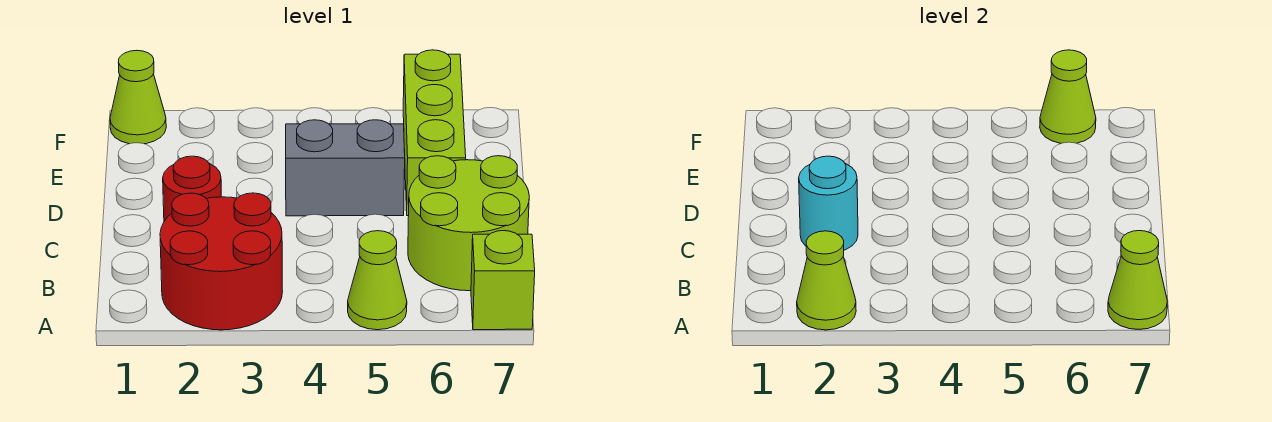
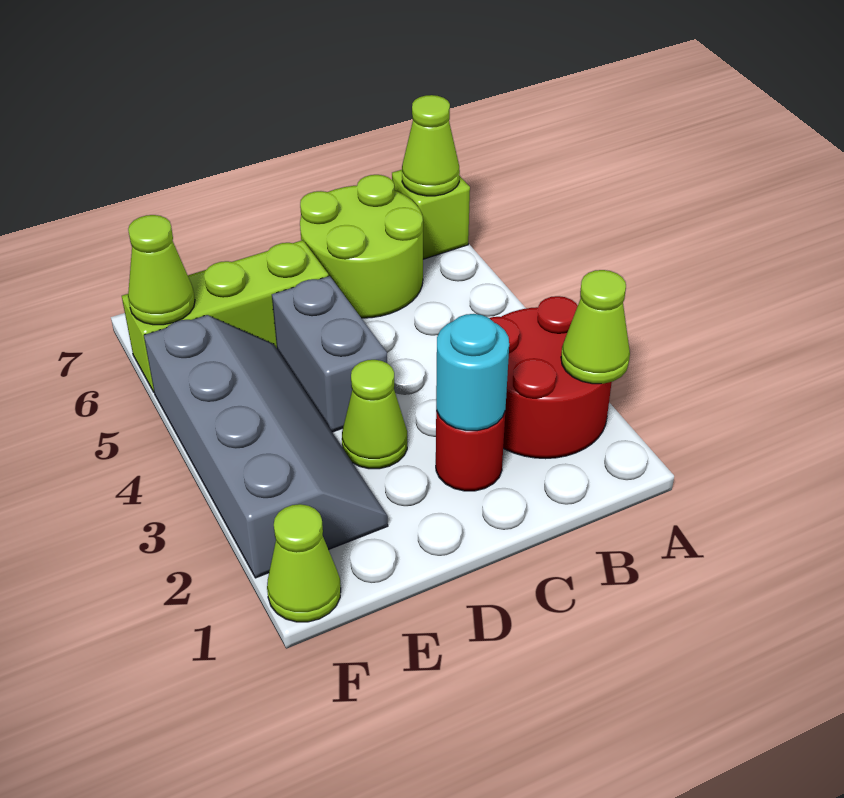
lime cone A5 level 1 -> lime cone D3 level 1
none -> grey slope E2:F5 level 1 top F

